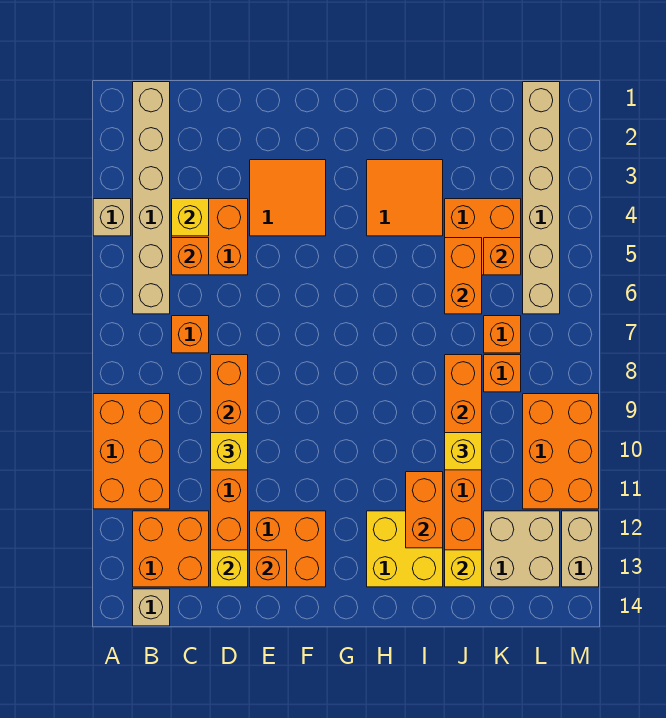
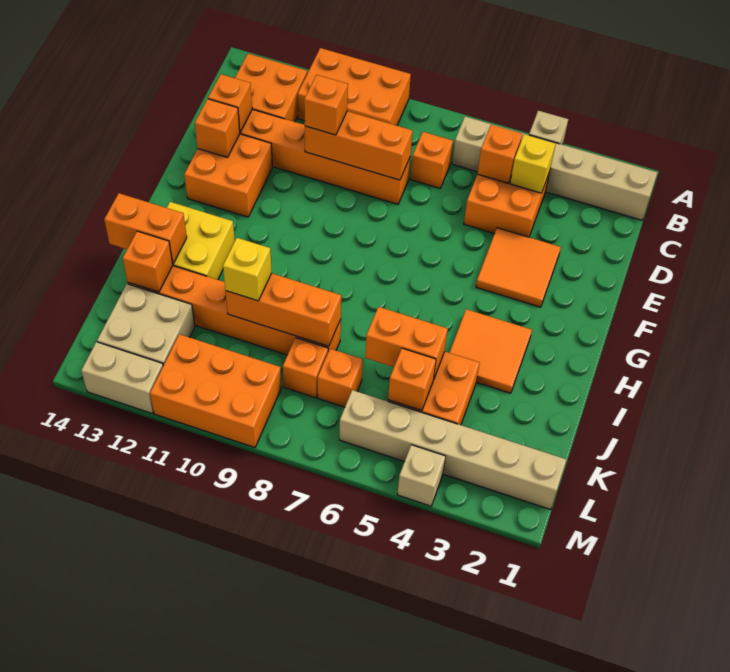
tan brick B14 level 1 -> tan brick M4 level 1
yellow brick D10 level 3 -> orange brick D10 level 3
yellow brick D13 level 2 -> orange brick D13 level 2
orange brick I11:I12 level 2 -> orange brick I13:I14 level 2
yellow brick J13 level 2 -> orange brick J13 level 2

